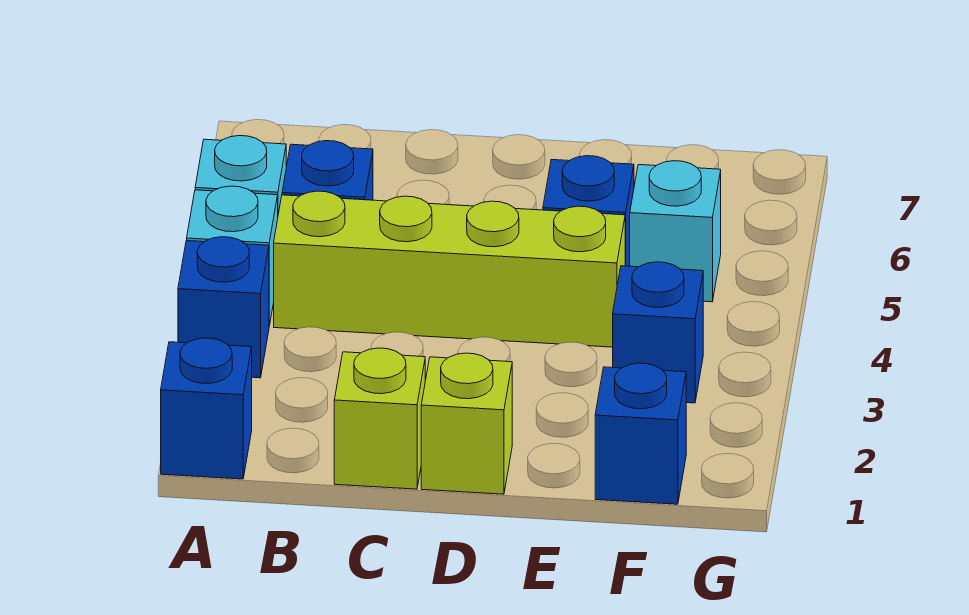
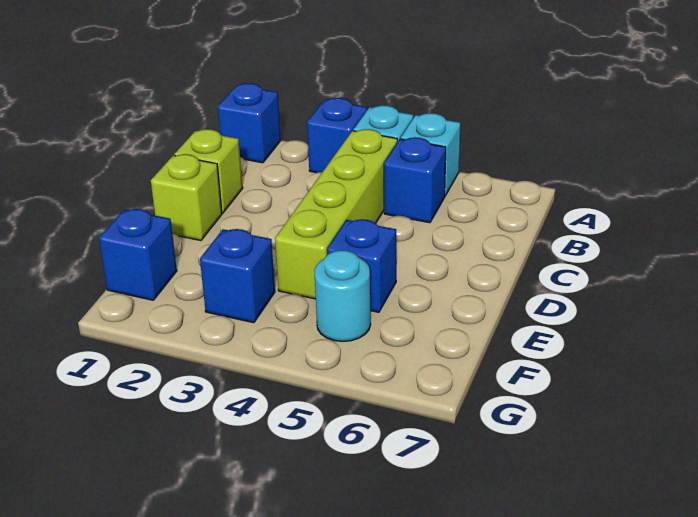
cyan brick F5 level 1 -> cyan round brick F5 level 1

